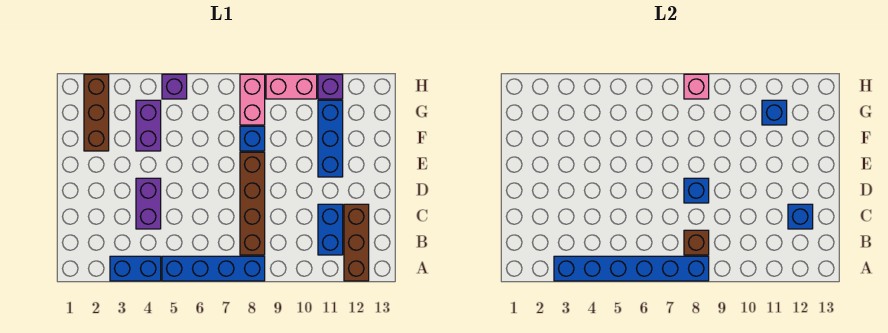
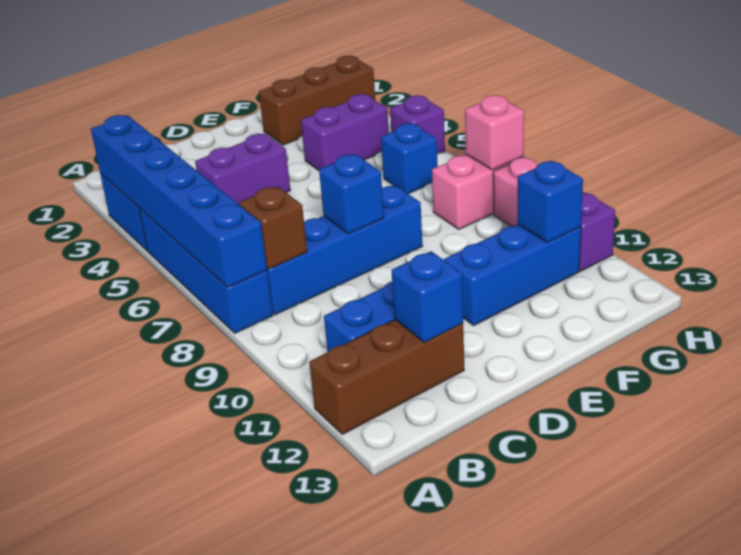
brown brick B8:E8 level 1 -> blue brick B8:E8 level 1
blue brick F8 level 1 -> blue brick G6 level 1

